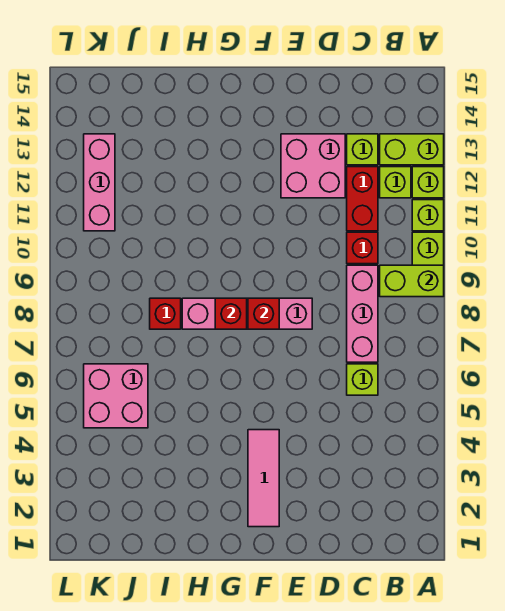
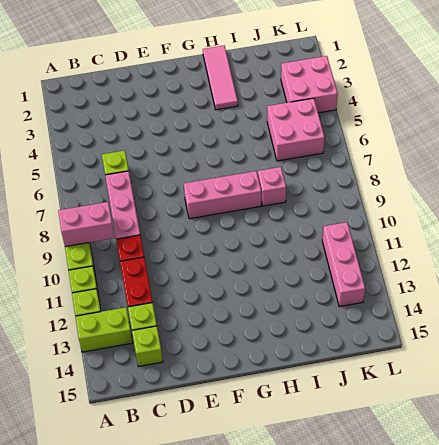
lime brick A9:B9 level 2 -> pink brick A9:B9 level 2
lime brick B12 level 1 -> lime brick C14 level 1
pink brick D12:E13 level 1 -> pink brick K3:L4 level 1
pink brick E8:H8 level 1 -> pink brick F8:H8 level 1
pink tile F2:F4 level 1 -> pink tile H1:H3 level 1
red brick F8 level 2 -> none
red brick G8 level 2 -> none
red brick I8 level 1 -> pink brick I8 level 1

